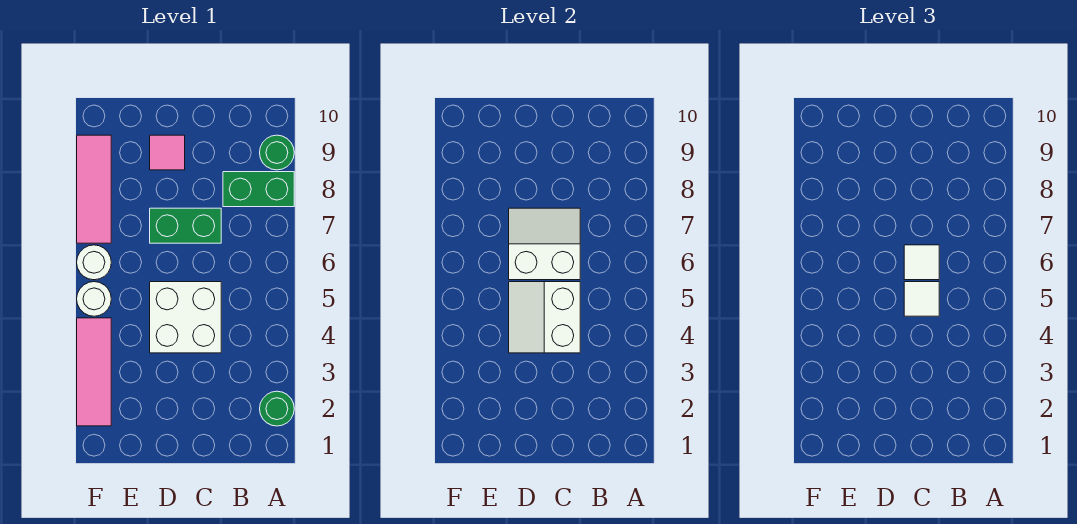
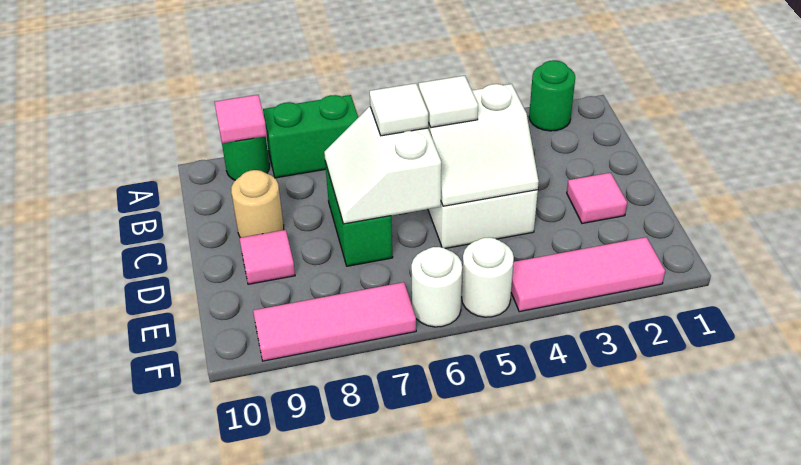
green brick A8:B8 level 1 -> green brick A7:A8 level 1
none -> pink tile A9 level 2
none -> tan round brick C9 level 1
none -> pink tile D2 level 1

